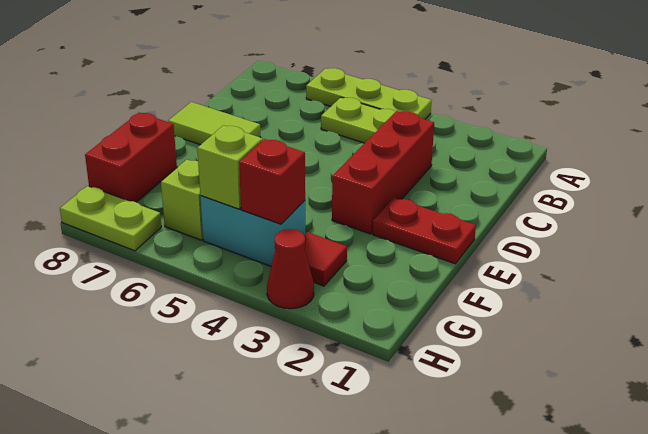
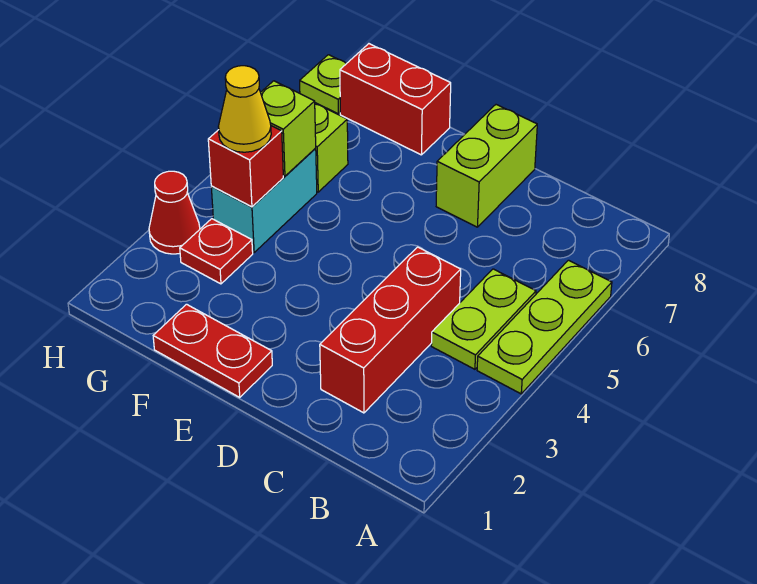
red brick C3:E3 level 1 -> red brick C2:C4 level 1
lime tile D7:D8 level 1 -> lime brick D7:D8 level 1
red plate E1:E2 level 1 -> red plate E1:F1 level 1
red tile G3 level 1 -> red plate G3 level 1
none -> yellow cone G4 level 3
lime plate H7:H8 level 1 -> lime plate H8 level 1

